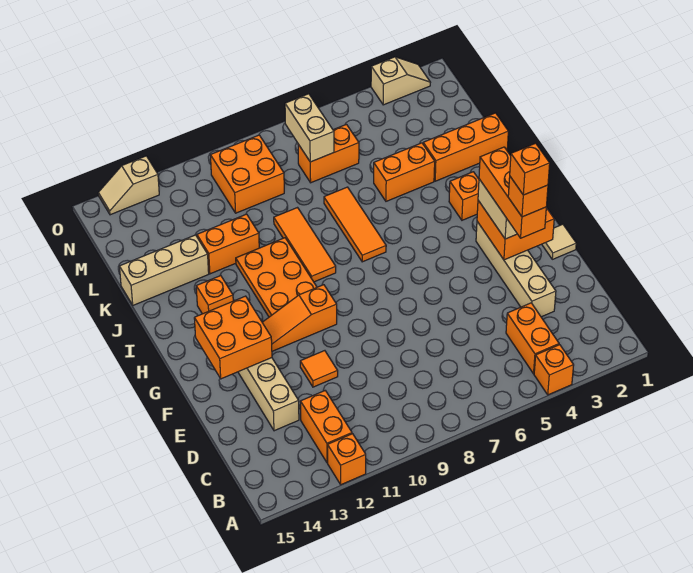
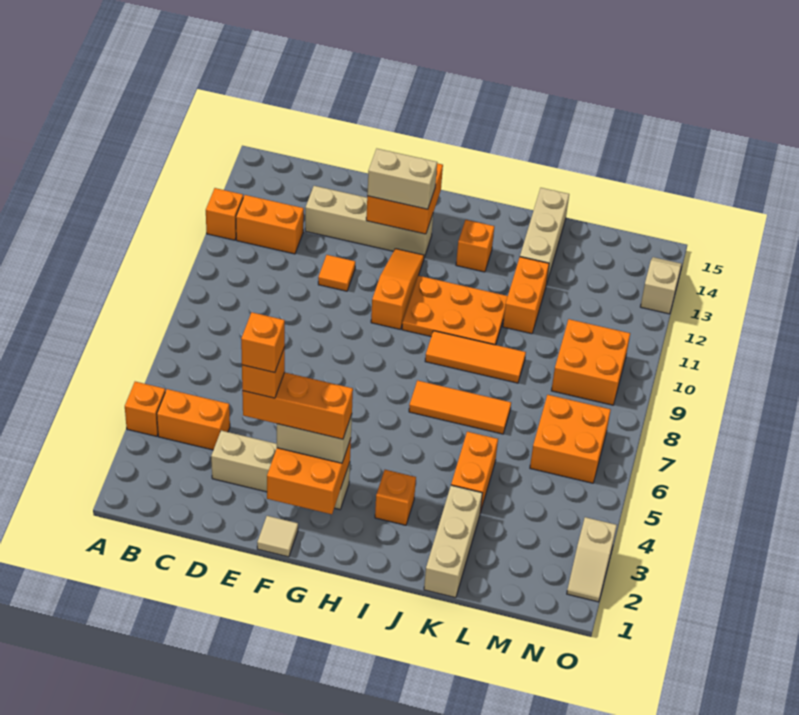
orange brick K1:K3 level 1 -> tan brick K1:K3 level 1
orange brick M6:M7 level 1 -> orange brick M6:N7 level 1
tan brick M7:N7 level 2 -> tan brick F13:G13 level 3

